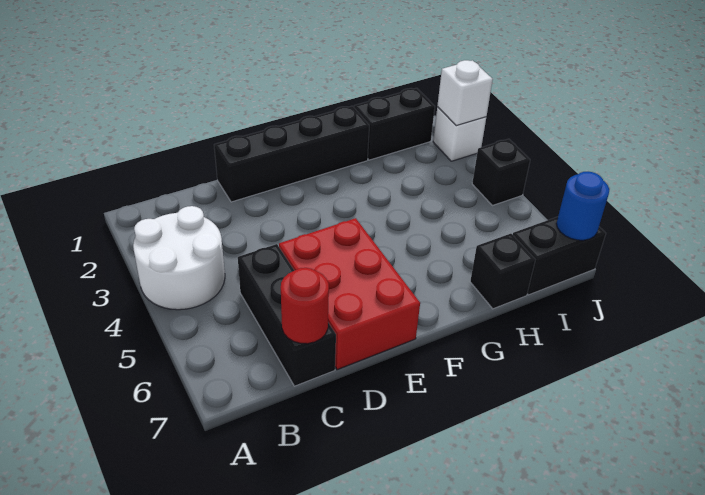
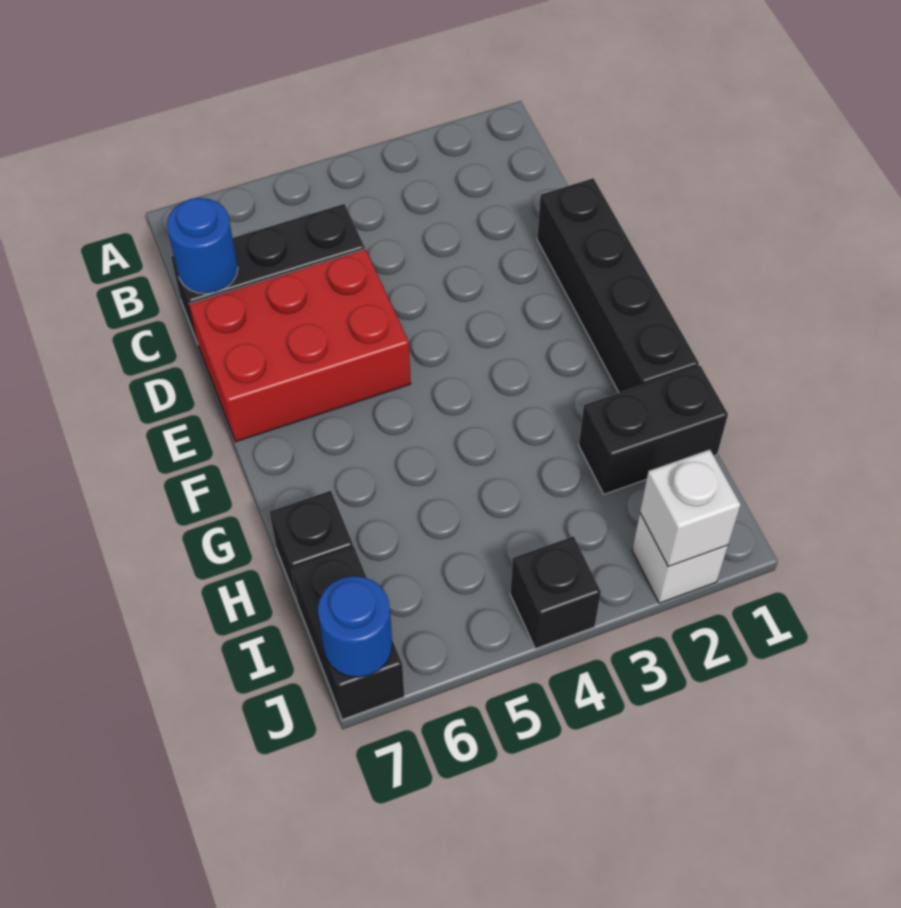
white round brick A3:B4 level 1 -> none
red round brick C7 level 2 -> blue round brick C7 level 2
black brick H1:I1 level 1 -> black brick H1:H2 level 1

